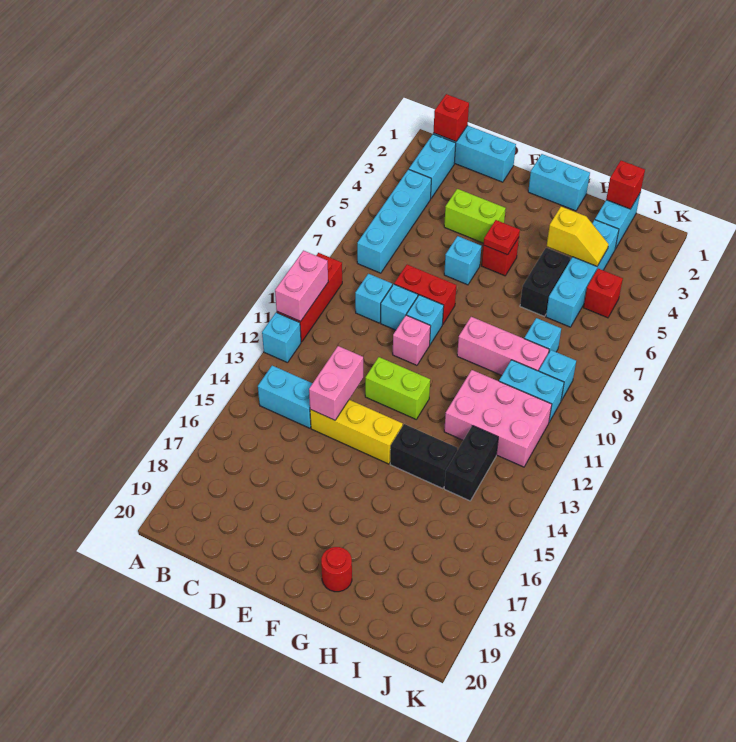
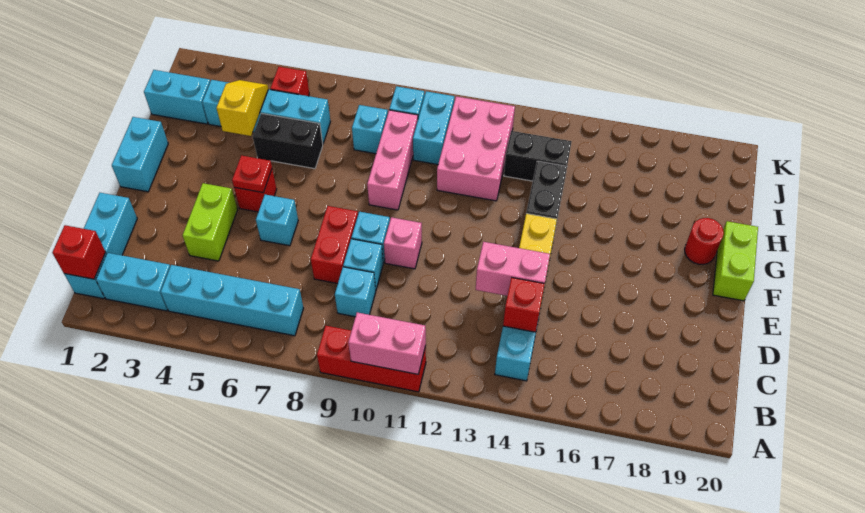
cyan brick A12 level 1 -> none
lime brick E12:F12 level 1 -> lime brick F20:G20 level 1
red brick I1 level 2 -> red brick C14 level 2

